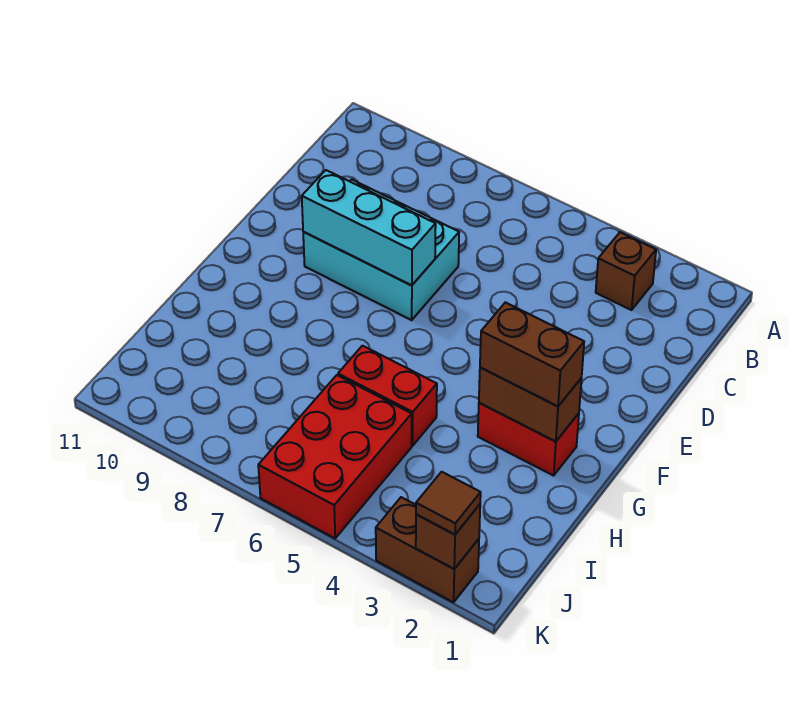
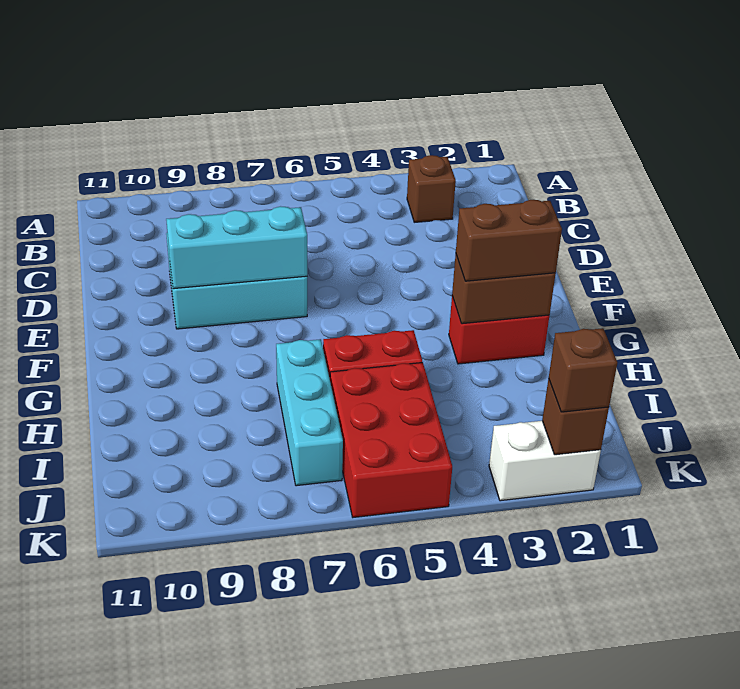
none -> cyan brick H7:J7 level 1
brown brick K2:K3 level 1 -> white brick K2:K3 level 1
brown tile K2 level 3 -> brown brick K2 level 3

